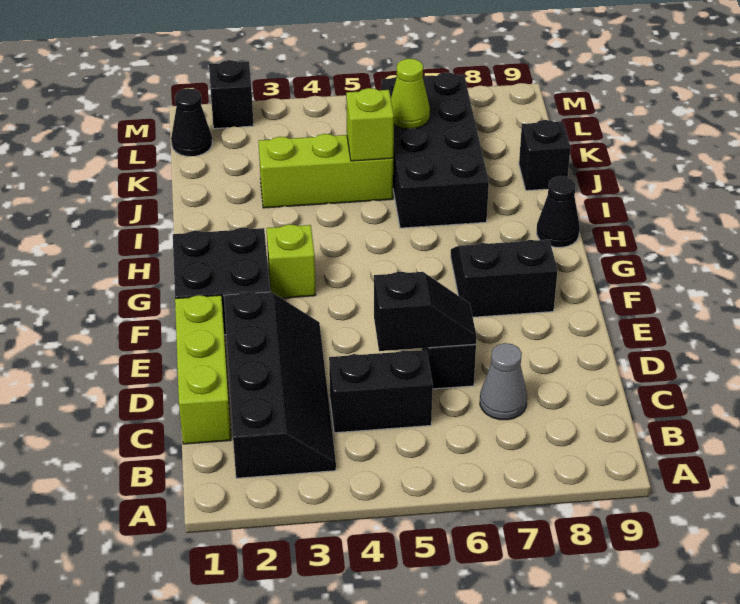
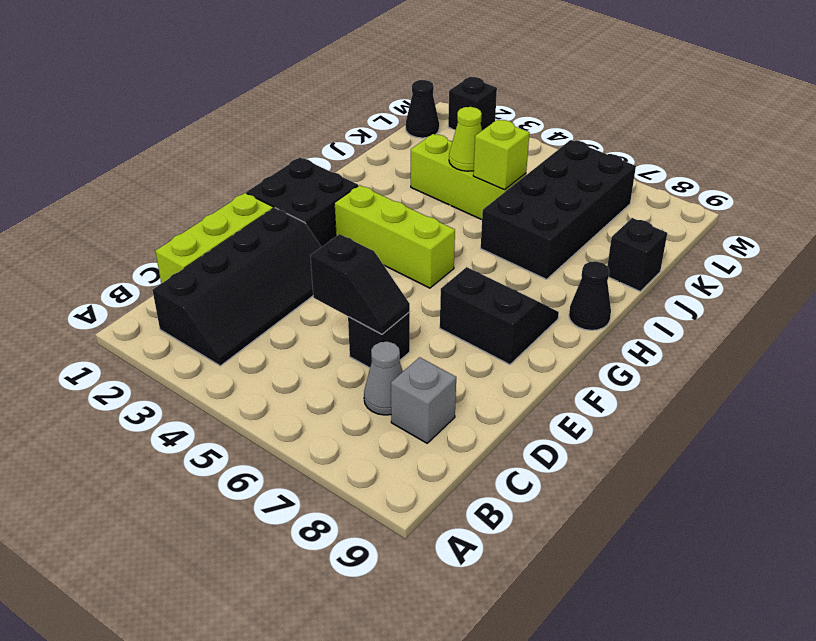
black brick C4:C5 level 1 -> none
none -> grey brick C8 level 1
lime brick G3 level 1 -> lime brick G3:G5 level 1
lime cone K6 level 2 -> lime cone J4 level 2

